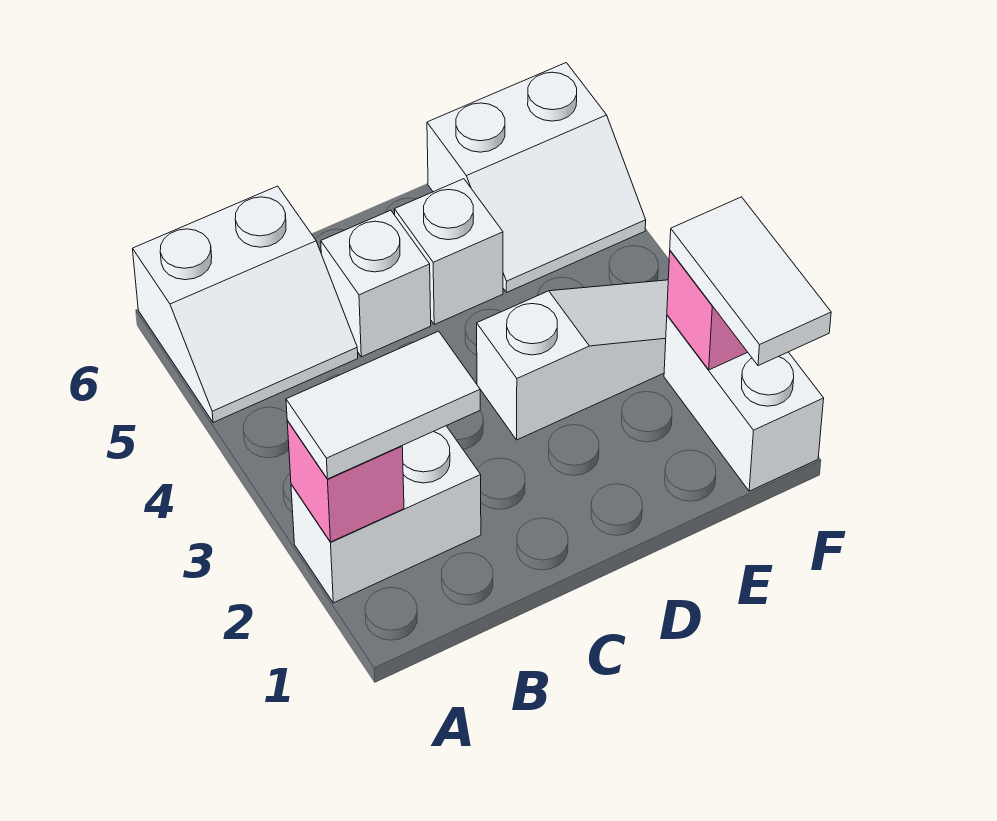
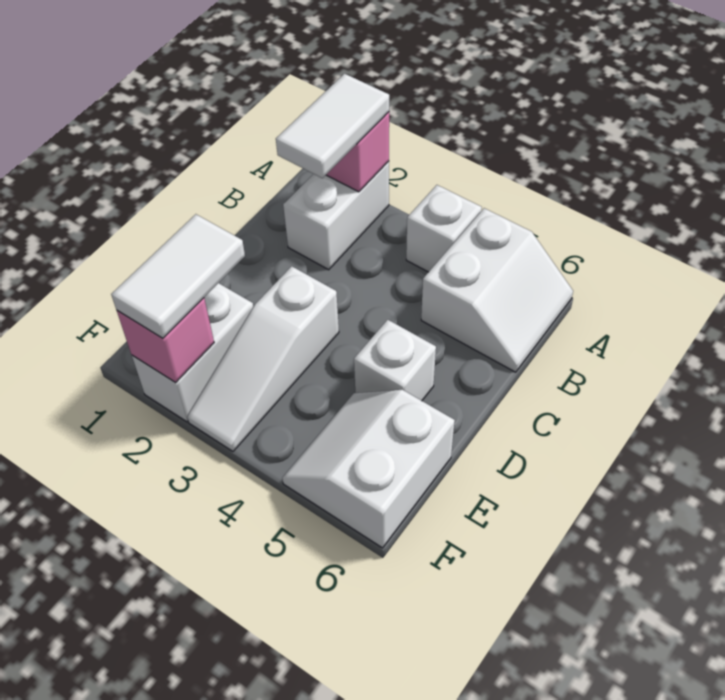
white slope A5:B6 level 1 top 6 -> white slope A5:B6 level 1 top 5
white brick C5 level 1 -> white brick A4 level 1
white brick F1:F2 level 1 -> white brick E2:F2 level 1
white tile F1:F2 level 3 -> white tile E2:F2 level 3

